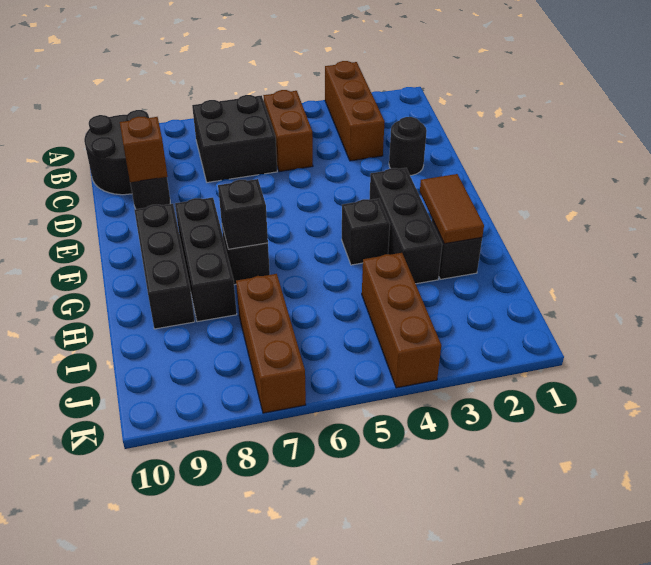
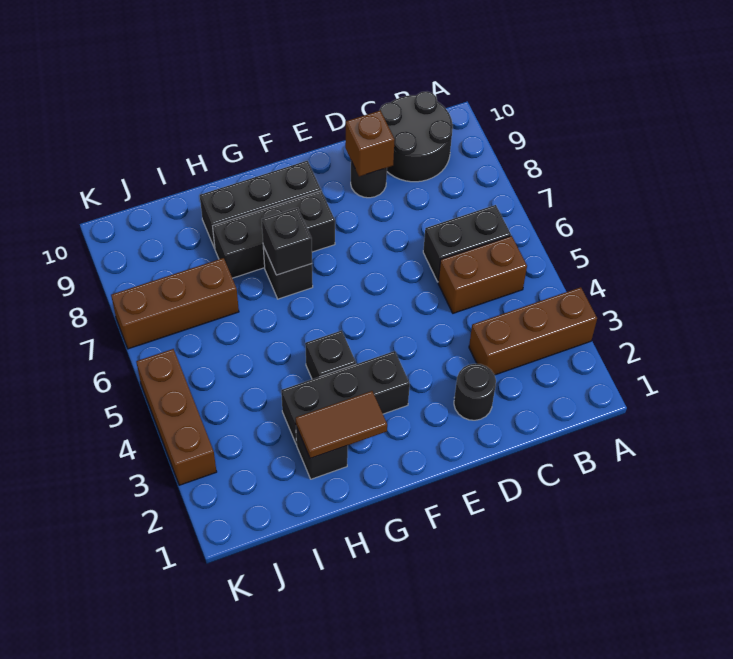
black brick B6:C7 level 1 -> black brick B6:C6 level 1
brown brick I4:K4 level 1 -> brown brick K3:K5 level 1

